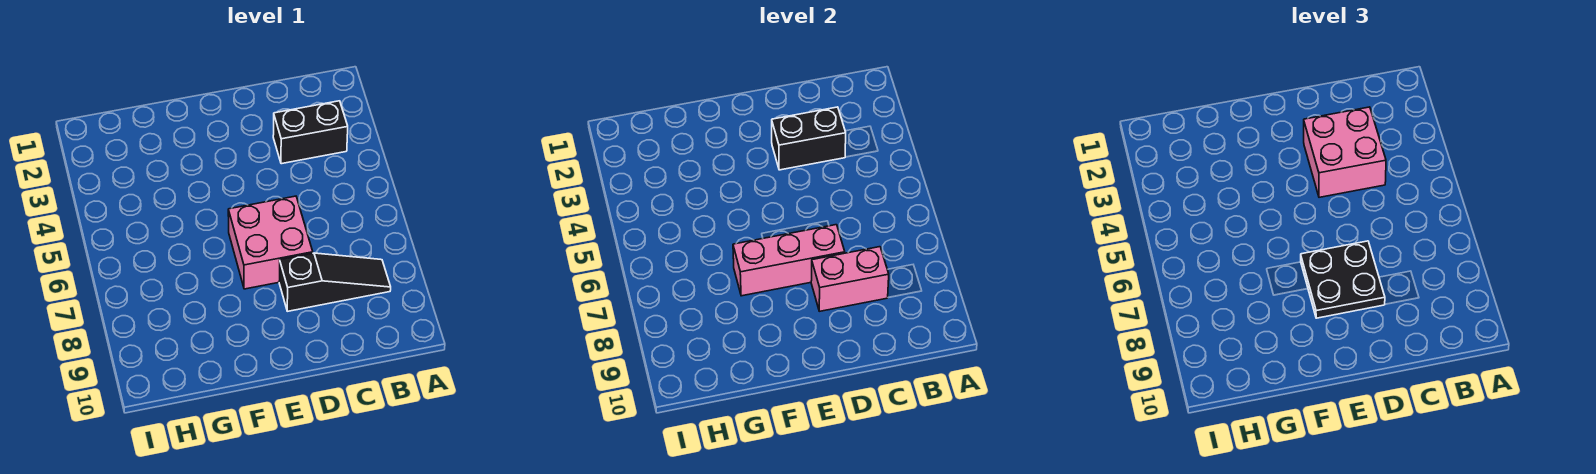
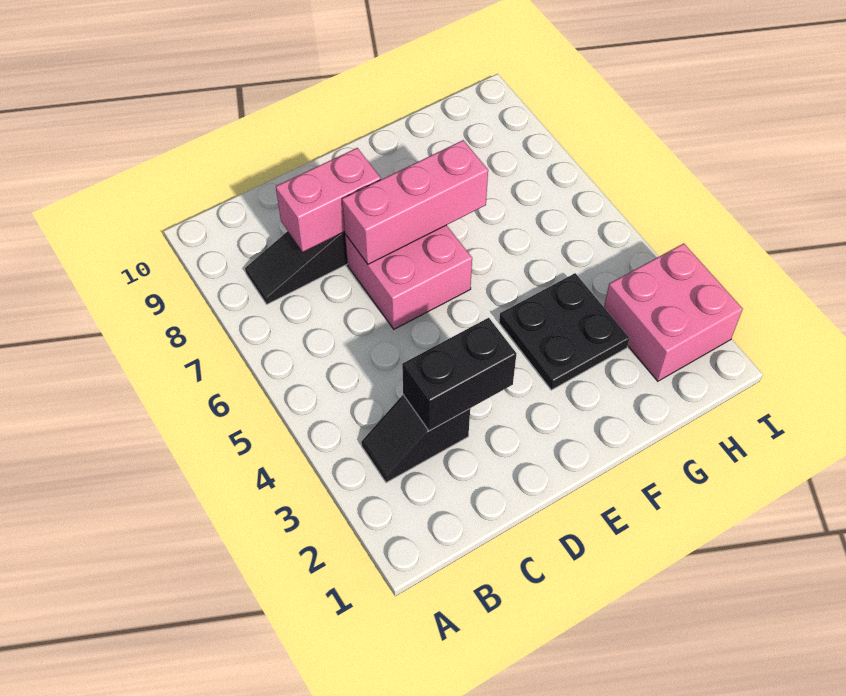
black brick B3:C3 level 1 -> black slope B3:C3 level 1 top C
pink brick C3:D4 level 3 -> pink brick H2:I3 level 1
black plate D7:E8 level 3 -> black plate F3:G4 level 1

